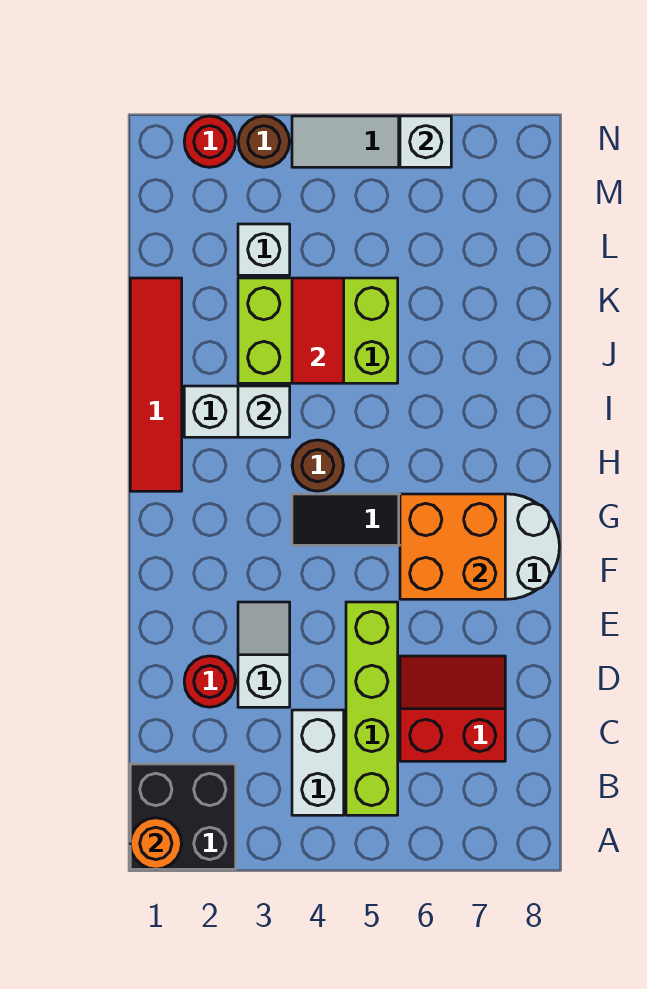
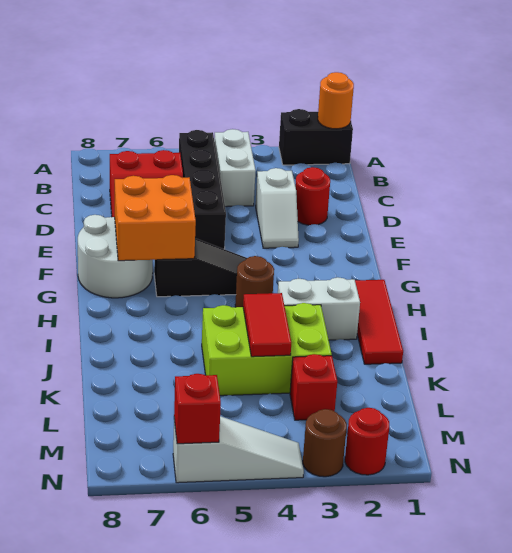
black brick A1:B2 level 1 -> black brick A1:A2 level 1
lime brick B5:E5 level 1 -> black brick B5:E5 level 1
red tile H1:K1 level 1 -> red tile H1:J1 level 1
white brick I3 level 2 -> none
white brick L3 level 1 -> red brick L3 level 1
white brick N6 level 2 -> red brick N6 level 2

